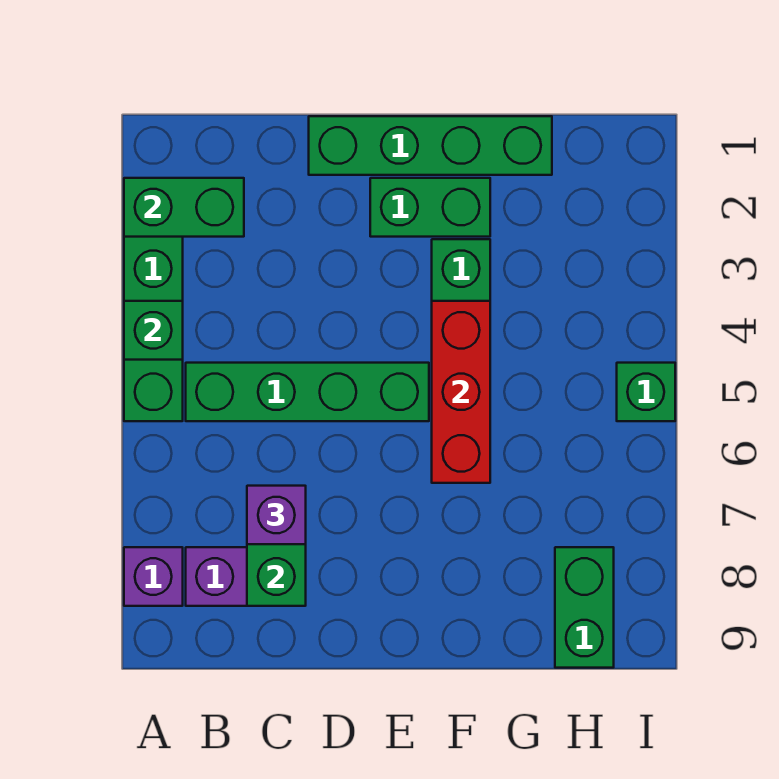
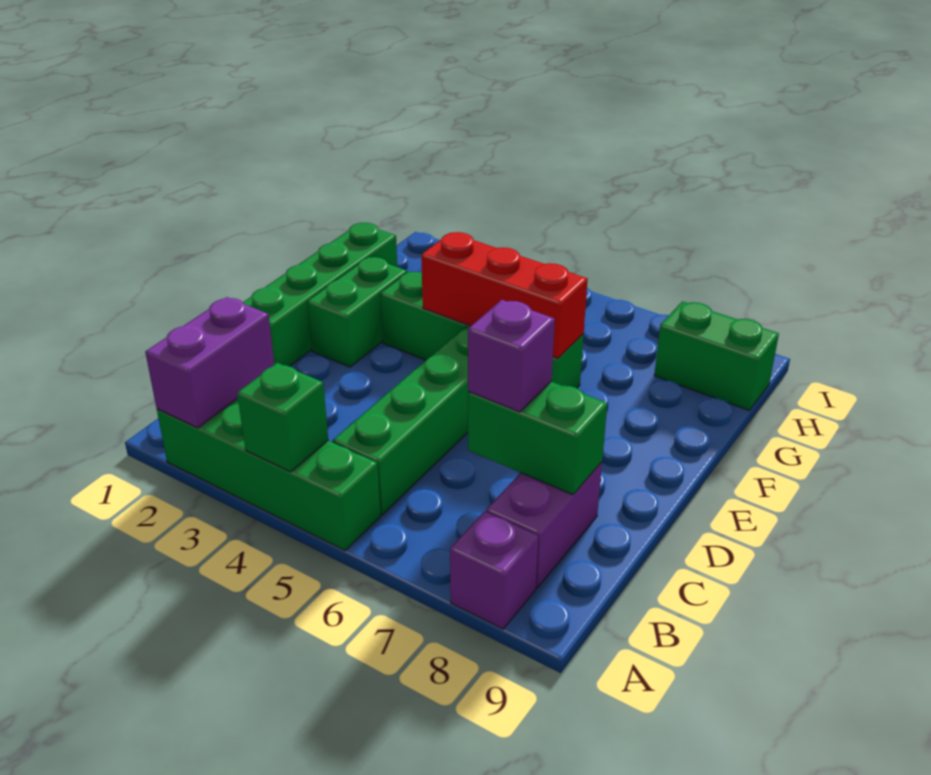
green brick A2:B2 level 2 -> purple brick A2:B2 level 2
green brick I5 level 1 -> none

